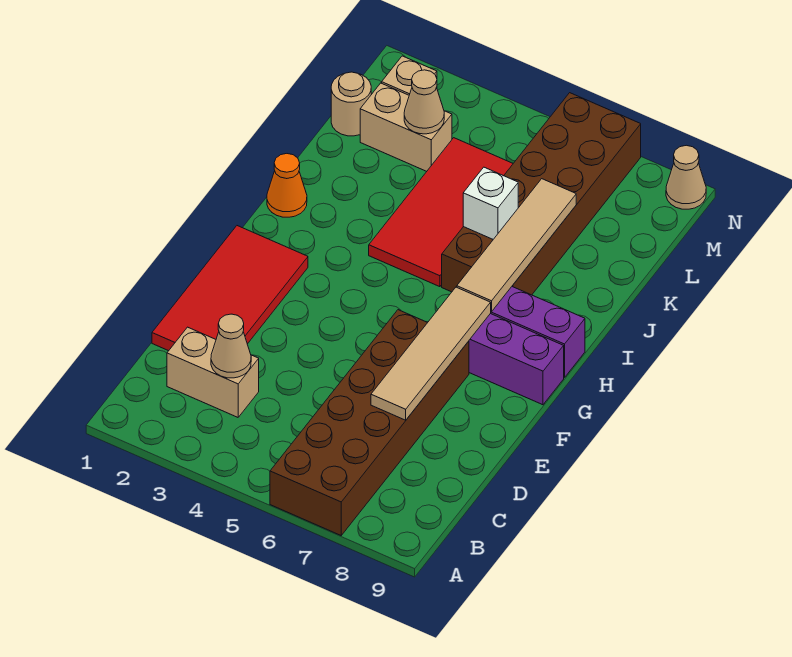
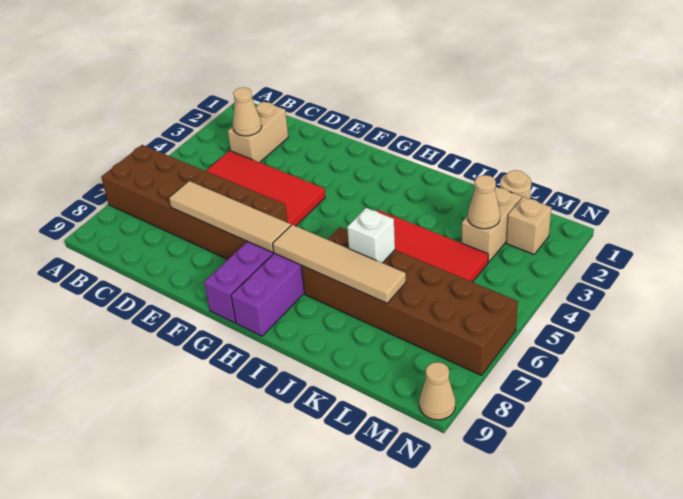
red tile D1:G2 level 1 -> red tile C4:F5 level 1
orange cone I1 level 1 -> none

